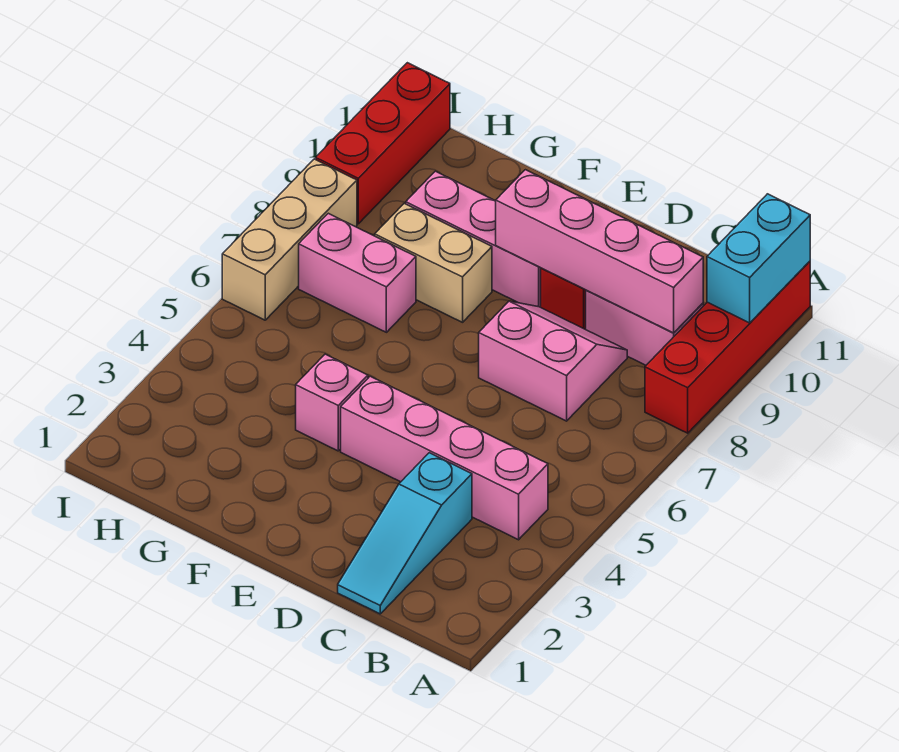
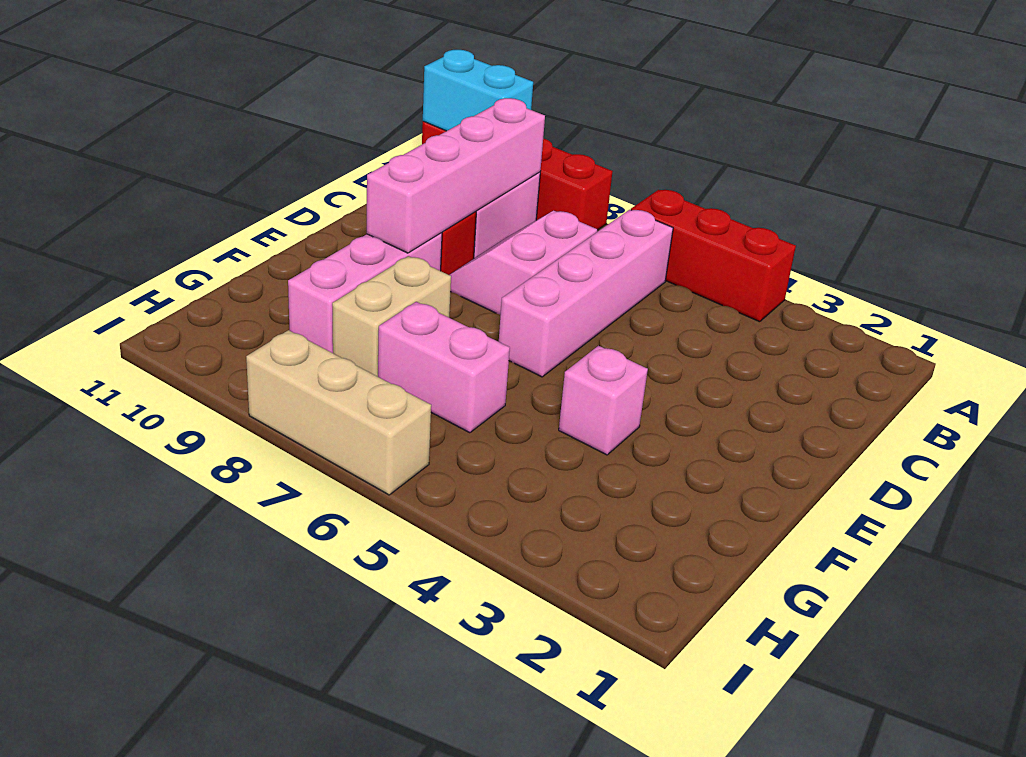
pink brick B4:E4 level 1 -> pink brick B6:E6 level 1
cyan slope C1:C3 level 1 top 3 -> none
pink brick G7:H7 level 1 -> pink brick G6:G7 level 1
red brick I9:I11 level 1 -> red brick A4:A6 level 1

